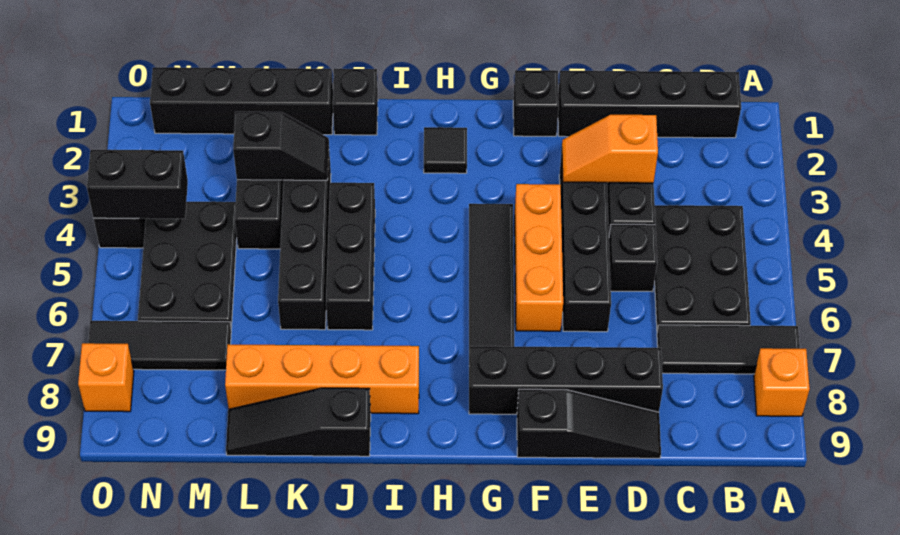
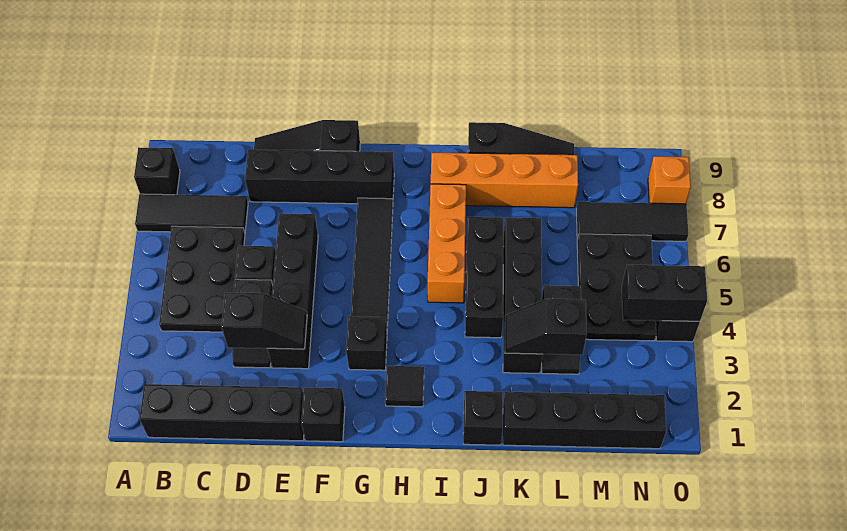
orange brick A8 level 1 -> black brick A8 level 1
orange slope D3:E3 level 2 top D -> black slope D3:E3 level 2 top D
orange brick F4:F6 level 1 -> orange brick I5:I7 level 1
none -> black brick G3 level 1

